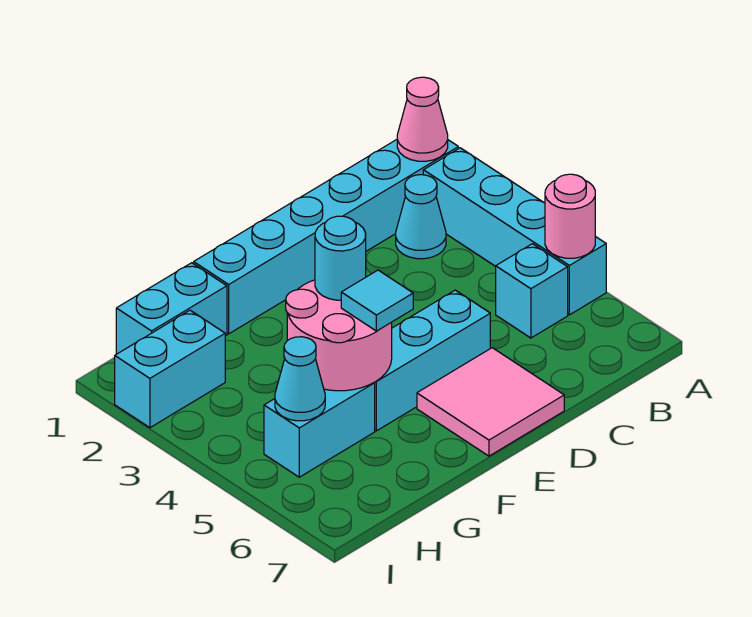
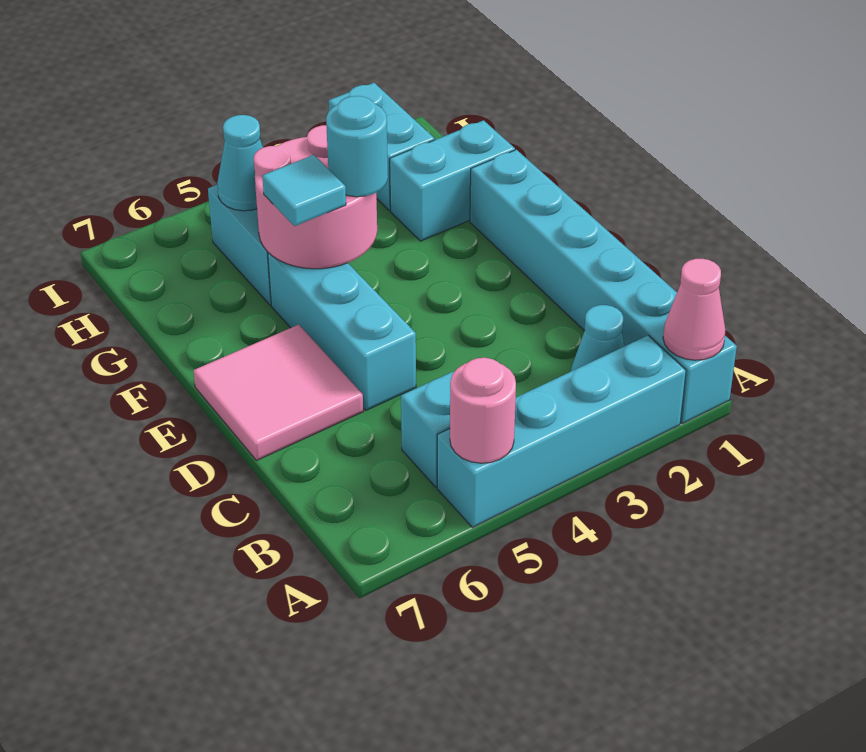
cyan brick G1:H1 level 1 -> cyan brick G1:G2 level 1

